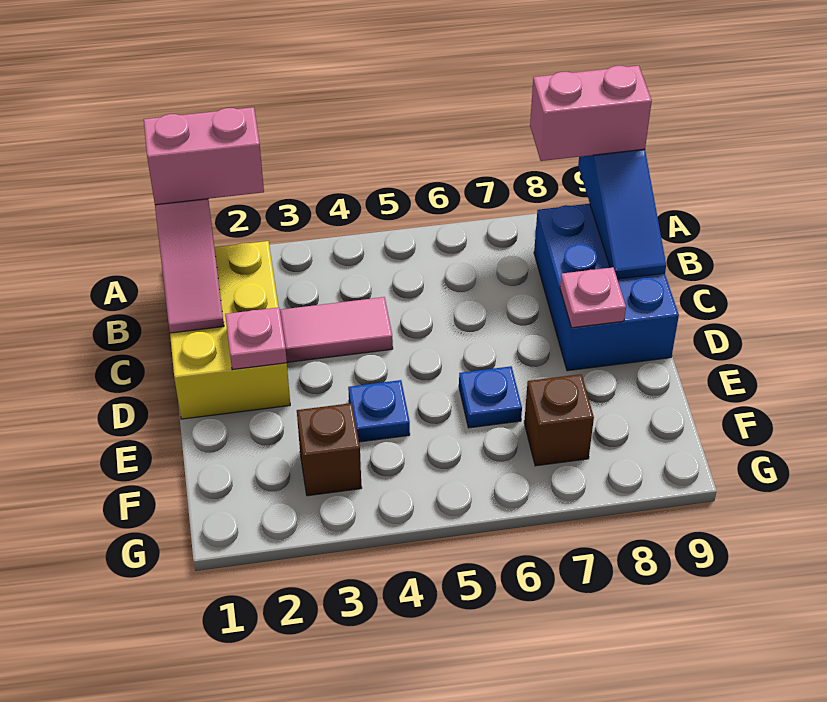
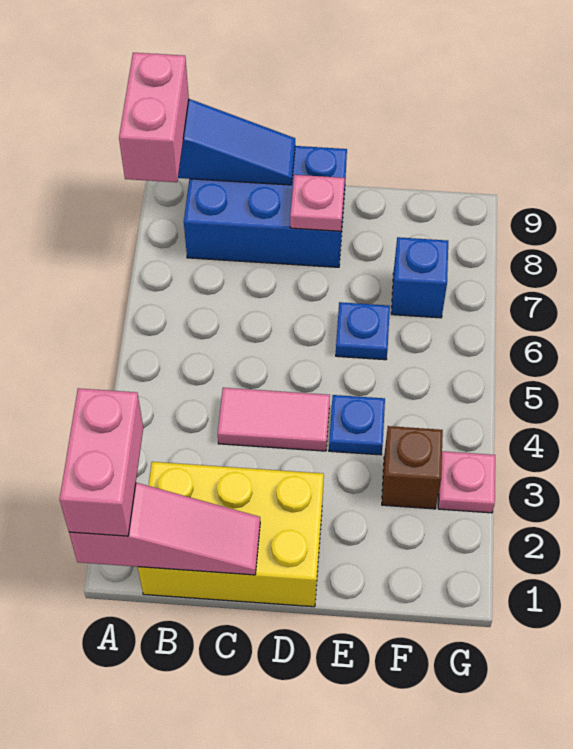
pink tile C3:C4 level 1 -> pink tile C4:D4 level 1
pink plate D2 level 2 -> pink plate G3 level 1
brown brick F7 level 1 -> blue brick F7 level 1

